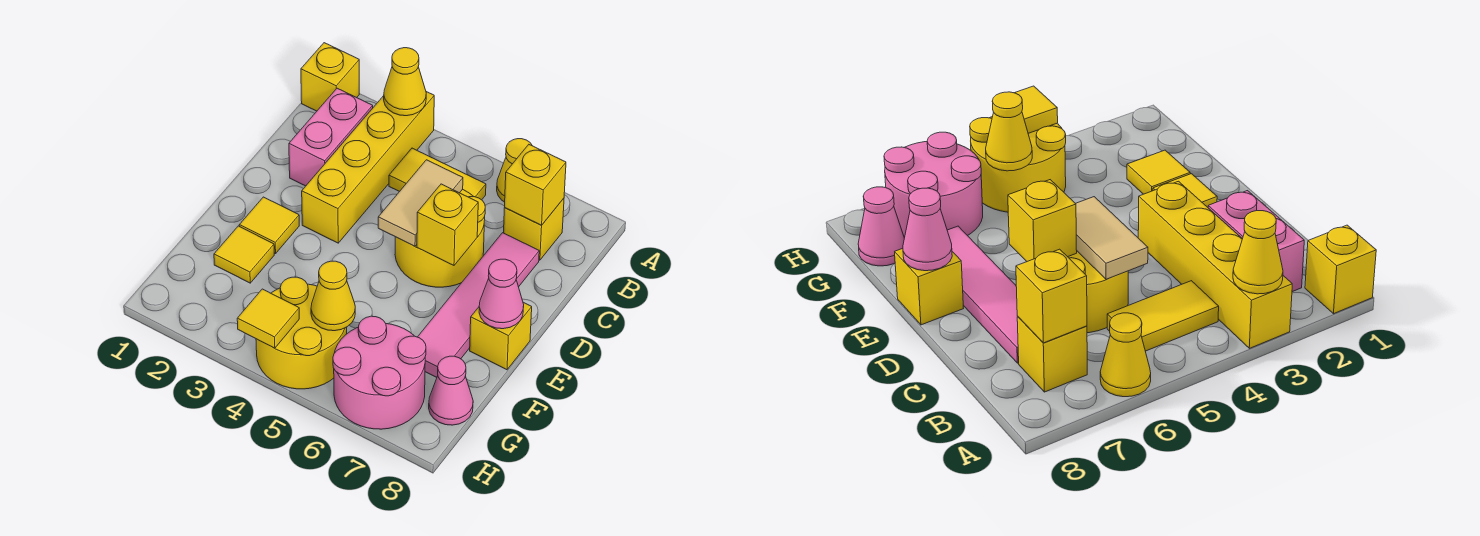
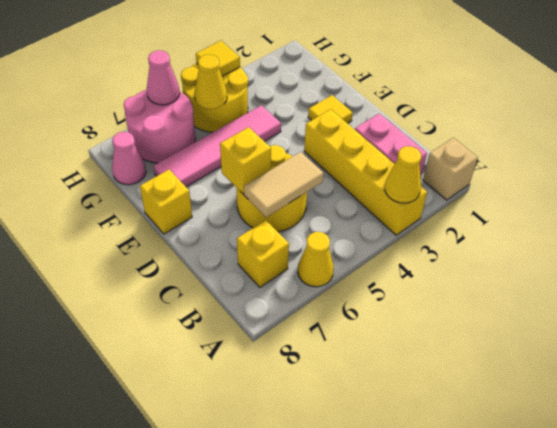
yellow brick A1 level 1 -> tan brick A1 level 1
yellow tile B4:B5 level 1 -> none
yellow brick B7 level 2 -> none
tan tile C5:D5 level 2 -> tan tile C5:C6 level 2
pink tile C7:F7 level 1 -> pink tile F4:F7 level 1
pink cone E8 level 2 -> pink cone H6 level 2
yellow tile F2 level 1 -> none

